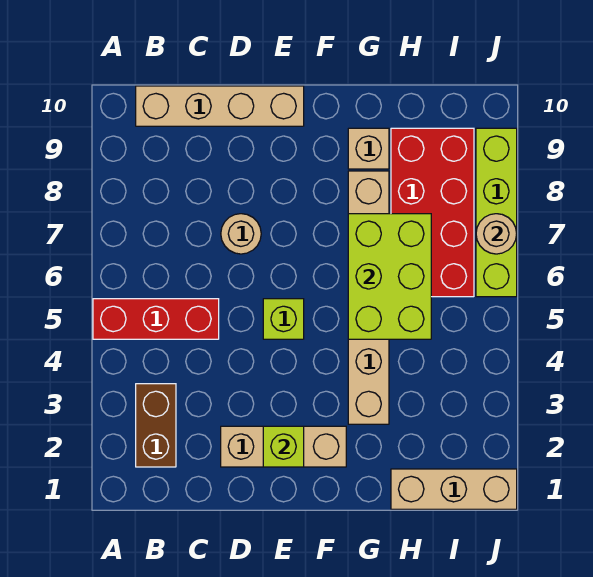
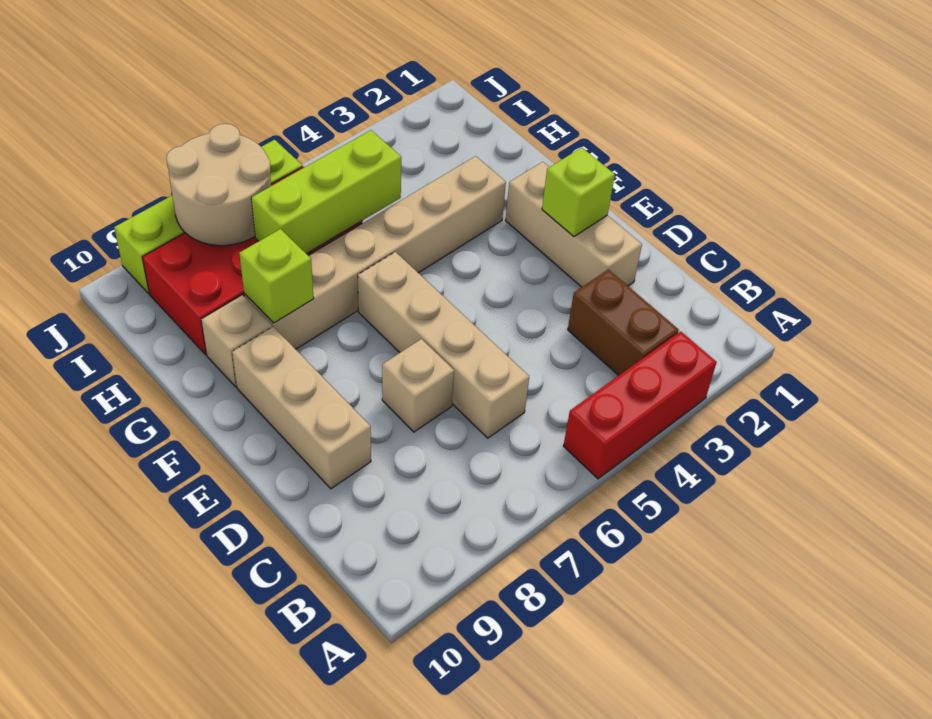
red brick A5:C5 level 1 -> red brick A3:A5 level 1
brown brick B2:B3 level 1 -> brown brick B3:C3 level 1
tan brick B10:E10 level 1 -> tan brick C6:F6 level 1
tan round brick D7 level 1 -> tan brick D7 level 1
lime brick E5 level 1 -> lime brick G8 level 2
lime brick G5:H7 level 2 -> lime brick H5:H7 level 2
tan brick H1:J1 level 1 -> tan brick D9:F9 level 1
tan round brick J7 level 2 -> tan round brick I7:J8 level 2

